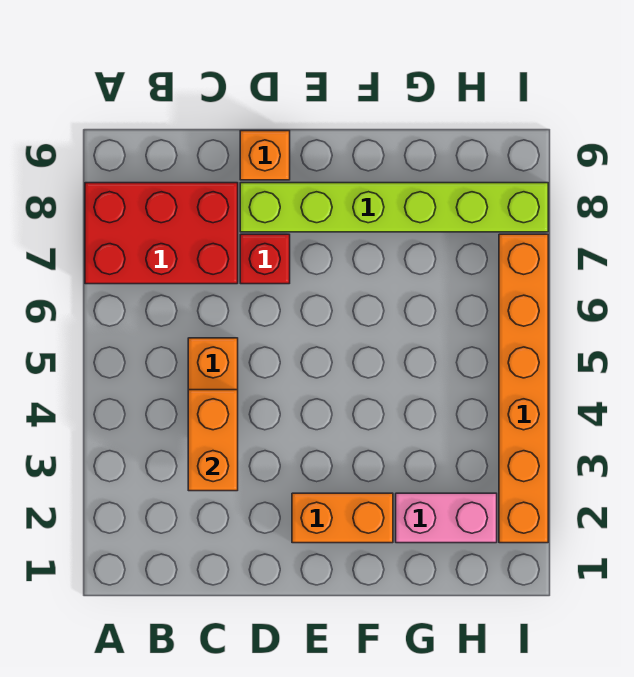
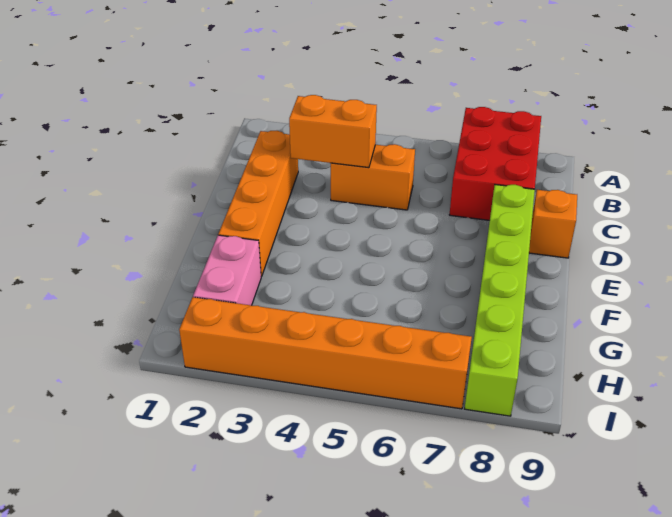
red brick D7 level 1 -> none
orange brick E2:F2 level 1 -> orange brick C2:F2 level 1

